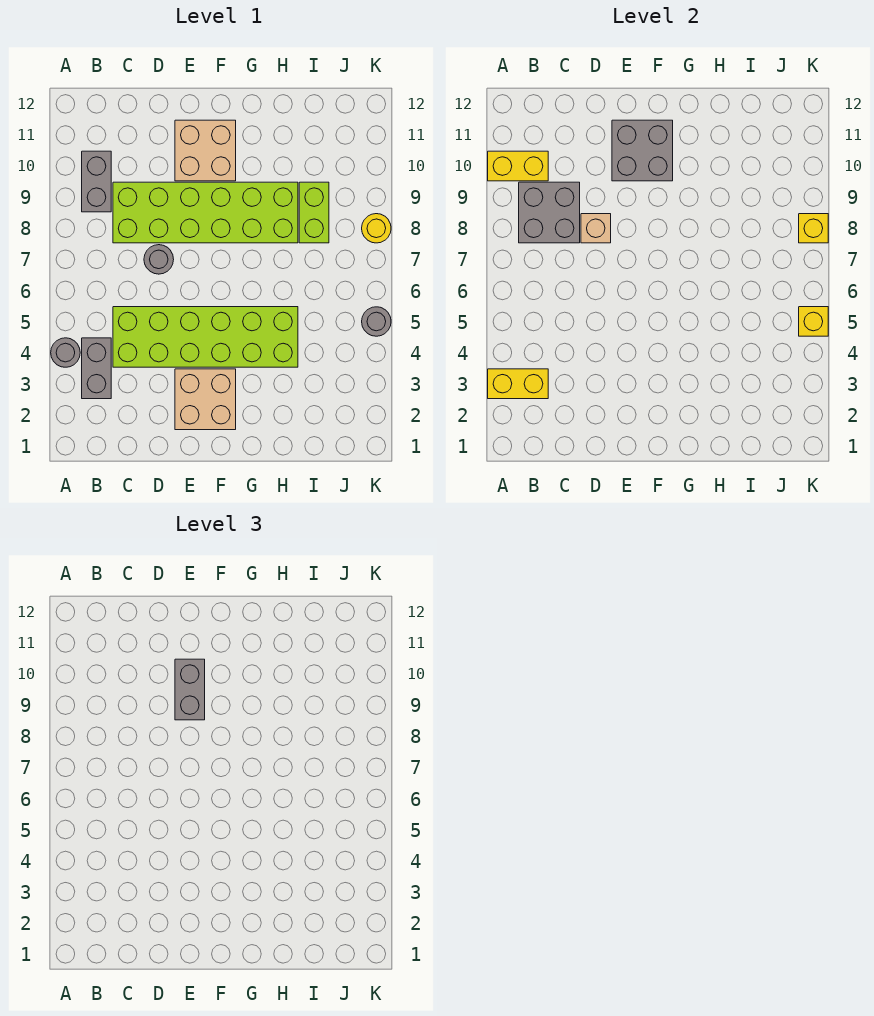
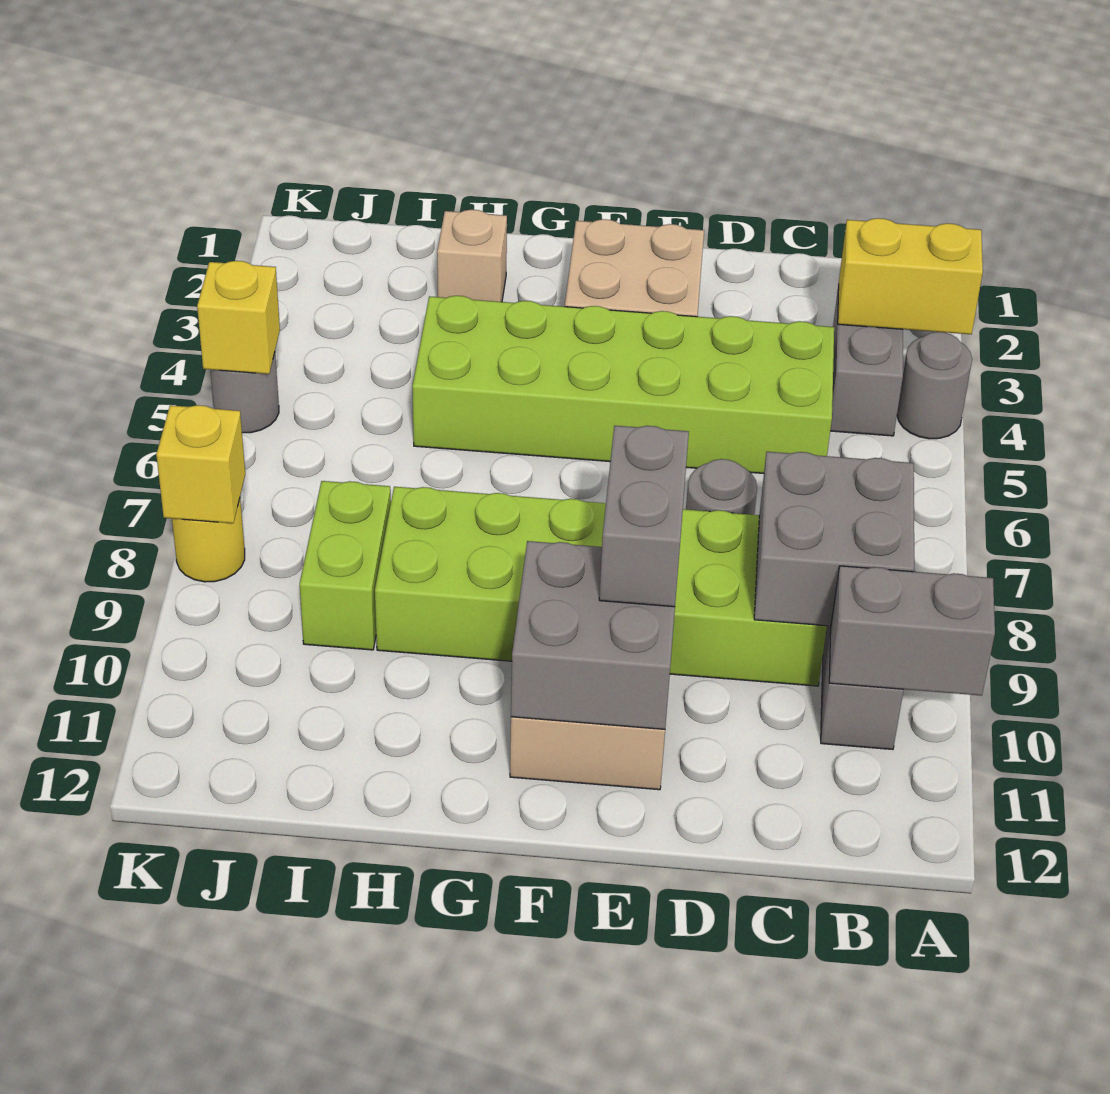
yellow brick A10:B10 level 2 -> grey brick A10:B10 level 2
tan brick D8 level 2 -> tan brick H2 level 1

